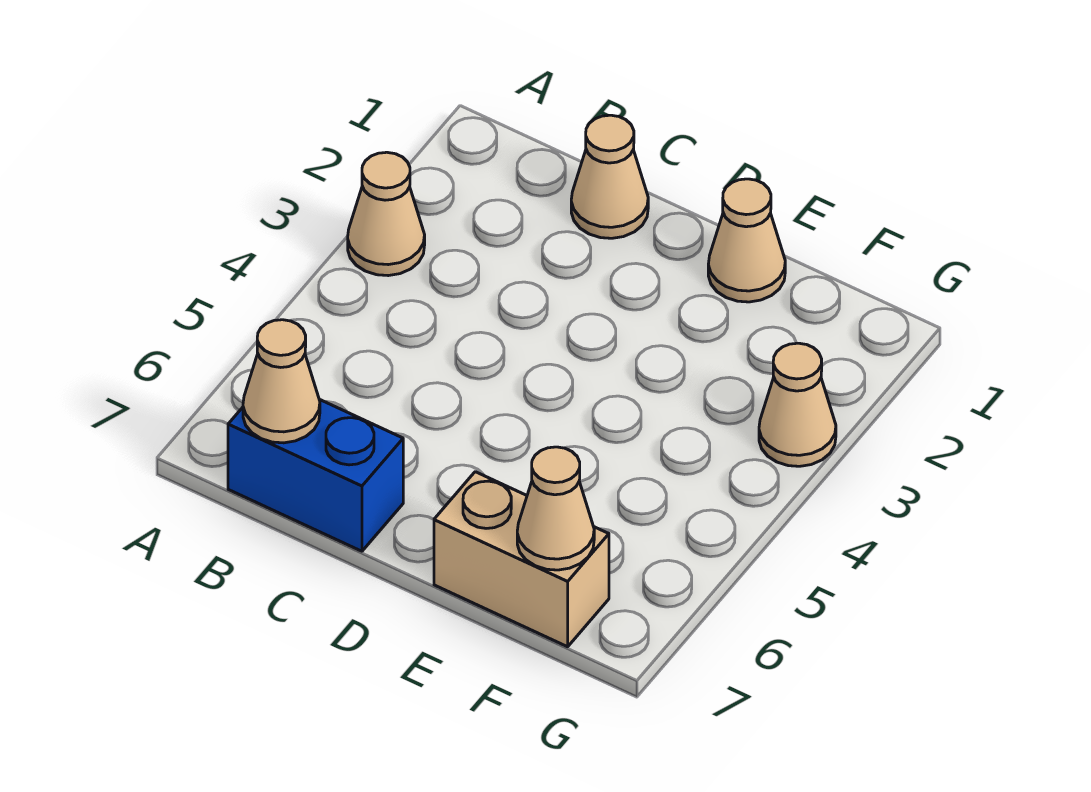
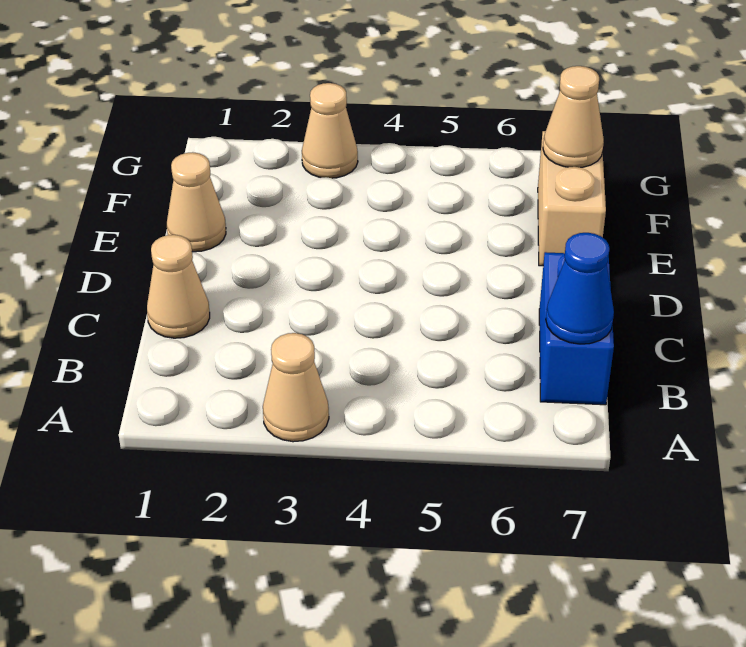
tan cone B7 level 2 -> blue cone B7 level 2

